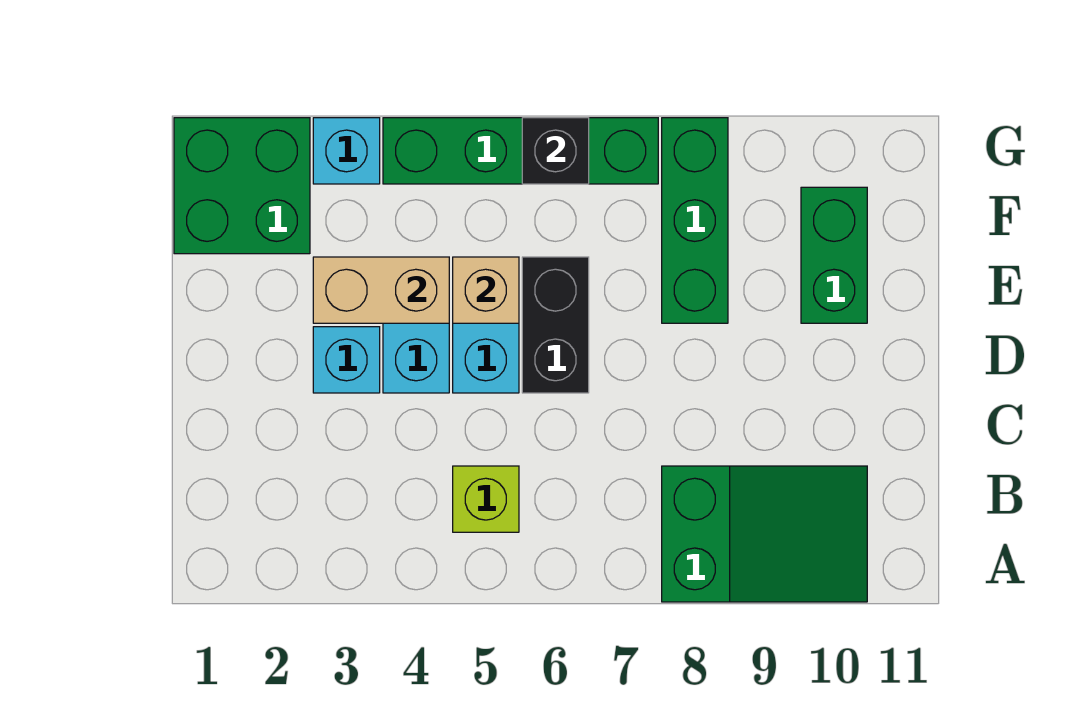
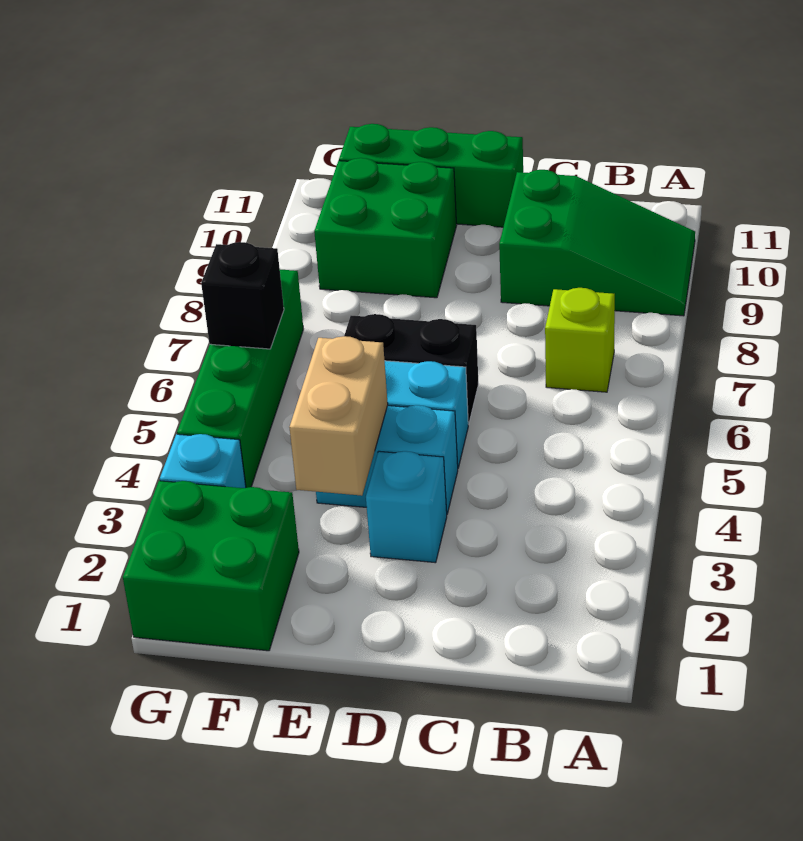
green slope A8:B10 level 1 top 8 -> green slope A9:C10 level 1 top C
lime brick B5 level 1 -> lime brick B7 level 1
tan brick E5 level 2 -> none
green brick E8:G8 level 1 -> green brick D11:F11 level 1
green brick E10:F10 level 1 -> green brick E9:F10 level 1

